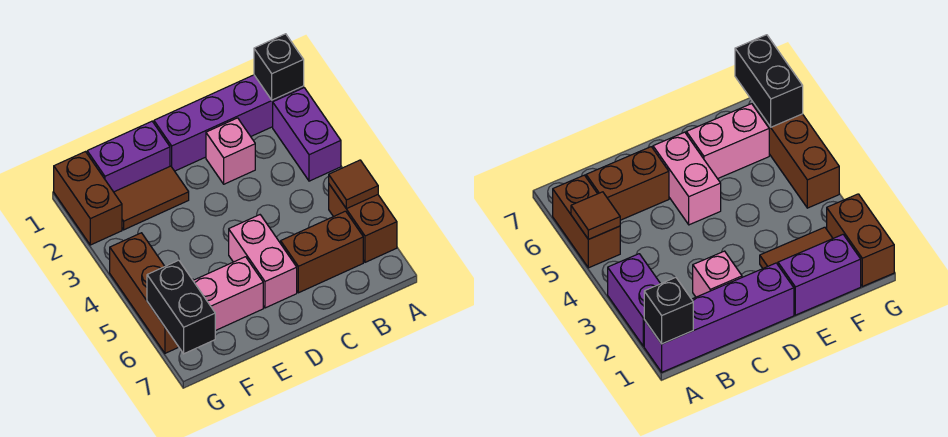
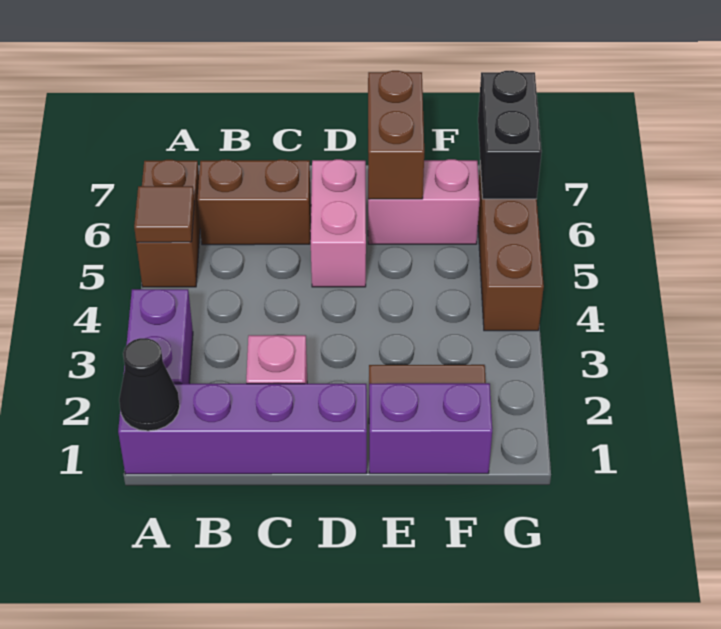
black brick A1 level 2 -> black cone A1 level 2
brown brick G1:G2 level 1 -> brown brick E6:E7 level 2

